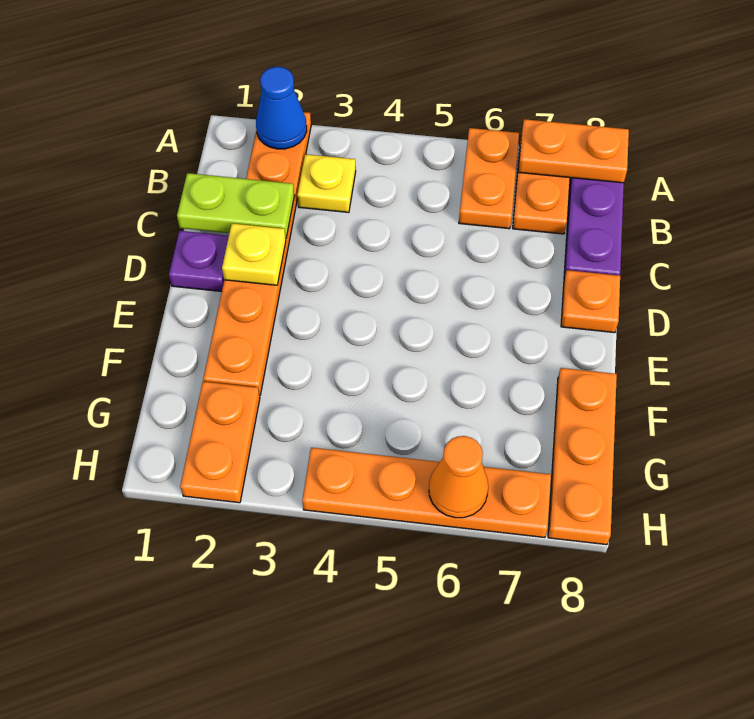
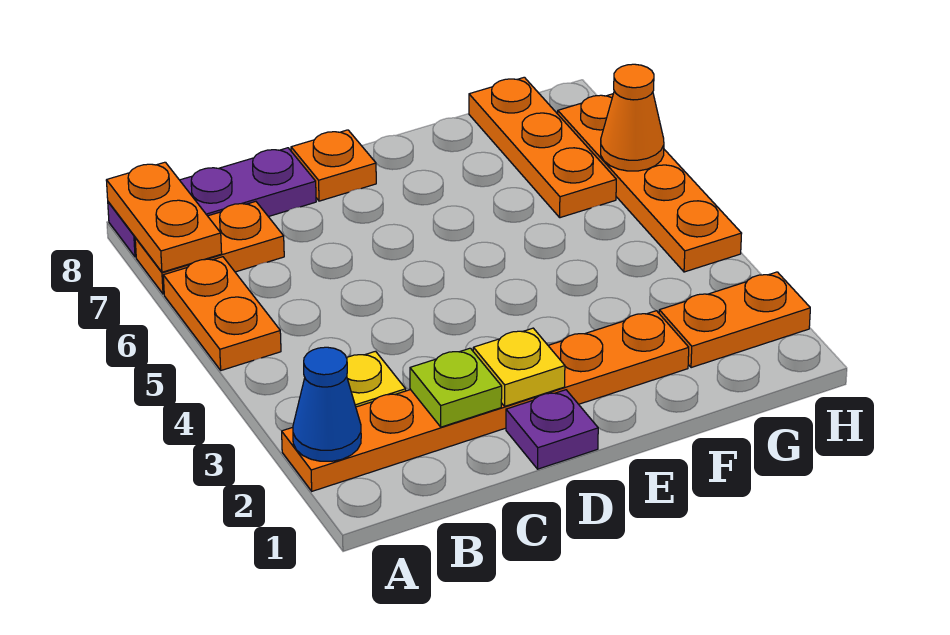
orange plate A6:B6 level 1 -> orange plate A5:A6 level 1
lime plate C1:C2 level 2 -> lime plate C2 level 2
orange plate F8:H8 level 1 -> orange plate G6:G8 level 1

